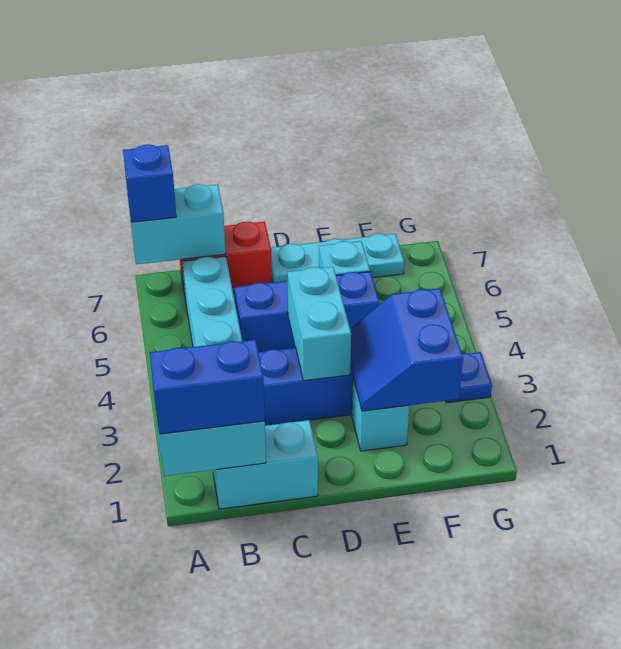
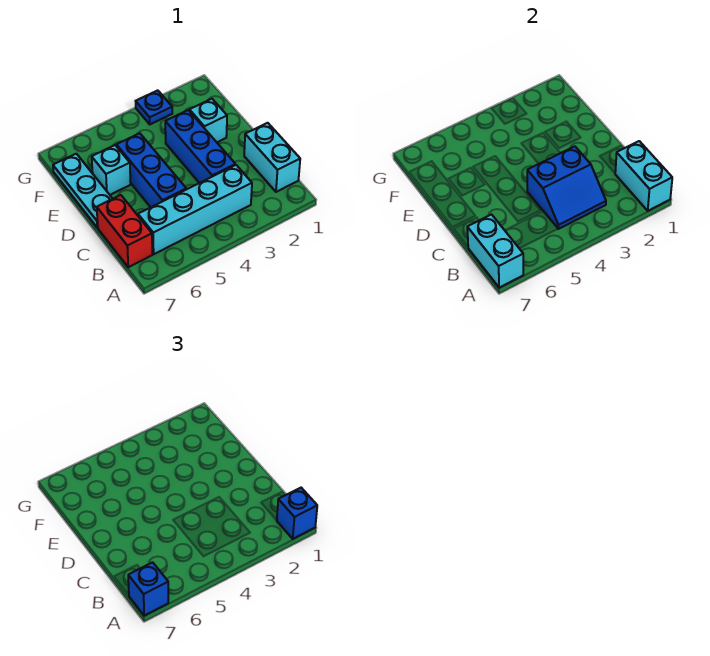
blue brick A1:B1 level 3 -> blue brick A1 level 3
cyan brick D3:D4 level 2 -> none
blue slope E2:F3 level 2 top F -> blue slope B3:C4 level 2 top C

